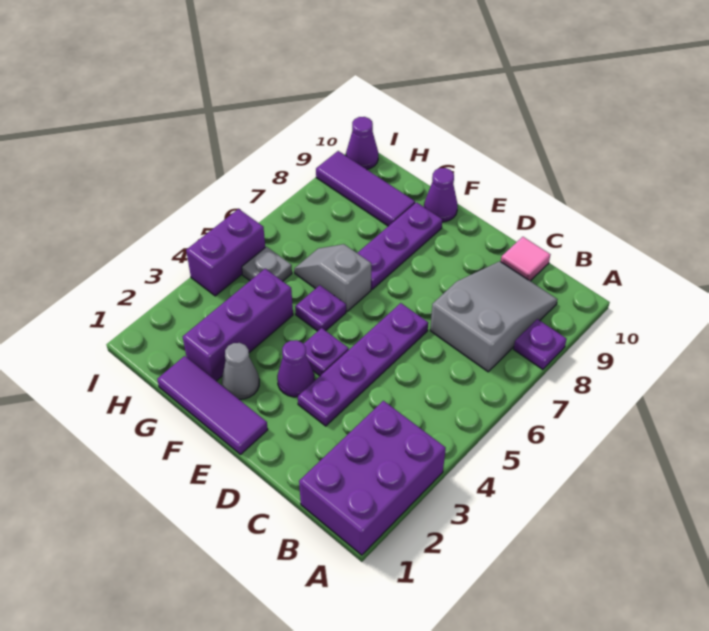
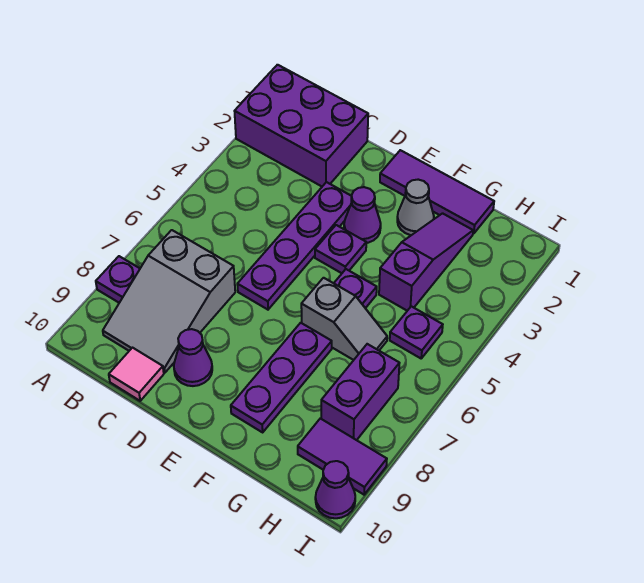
purple brick A1:B3 level 1 -> purple brick A1:C2 level 1
purple cone F10 level 1 -> purple cone D9 level 1
purple brick G2:G4 level 1 -> purple slope G2:G4 level 1 top 4
purple tile G9:I9 level 1 -> purple tile H9:I9 level 1
grey plate H5 level 1 -> purple plate H5 level 1
purple brick I4:I5 level 1 -> purple brick H7:H8 level 1

